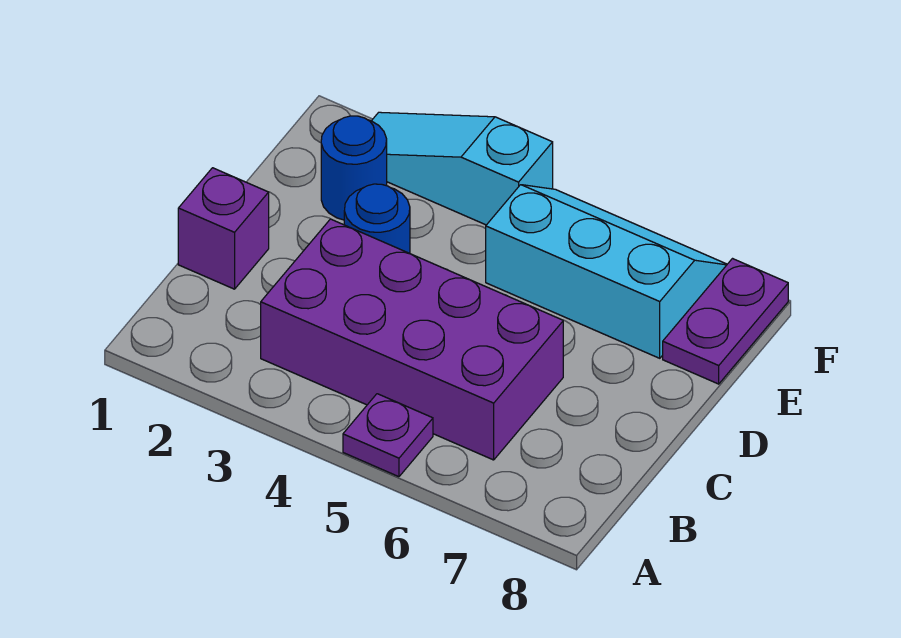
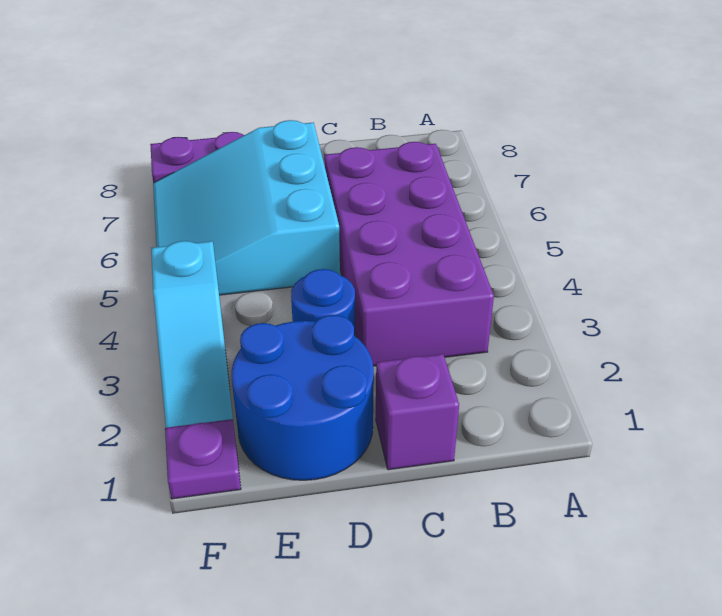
purple plate A5 level 1 -> purple plate F1 level 1
blue round brick E2 level 1 -> blue round brick D1:E2 level 1
cyan slope E5:F7 level 1 top E -> cyan slope D5:F7 level 1 top D

